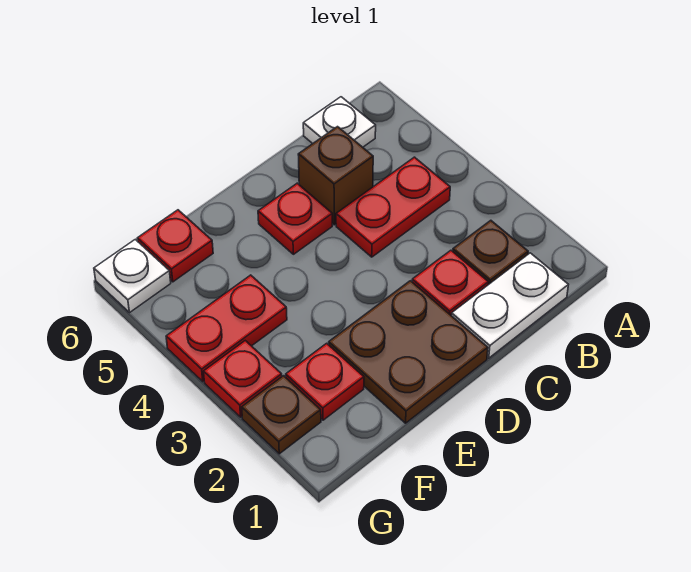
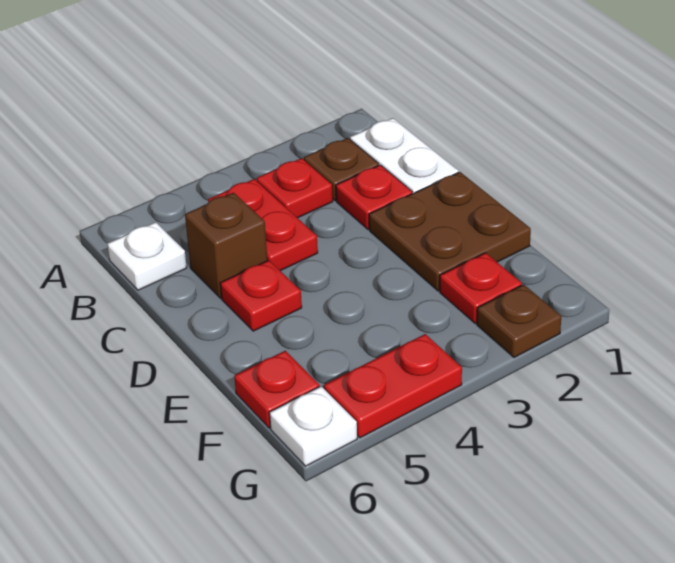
red plate F4:G4 level 1 -> red plate G4:G5 level 1
red plate G3 level 1 -> red plate B3 level 1

